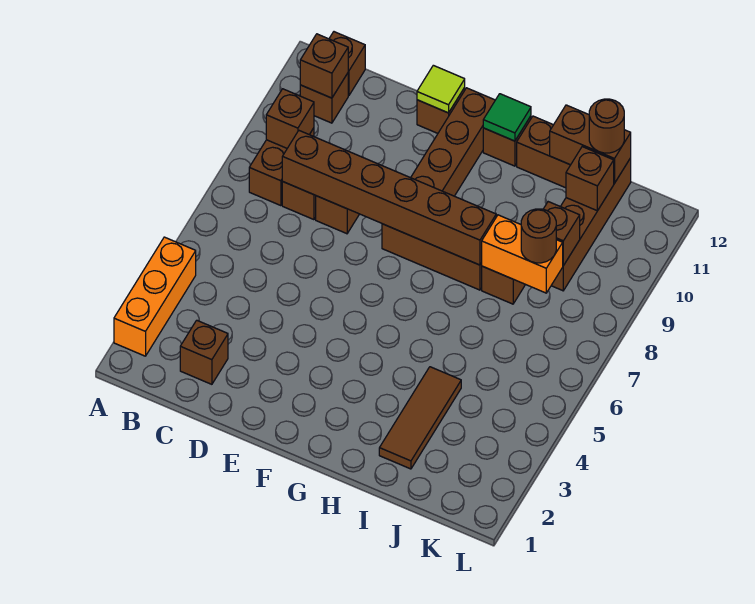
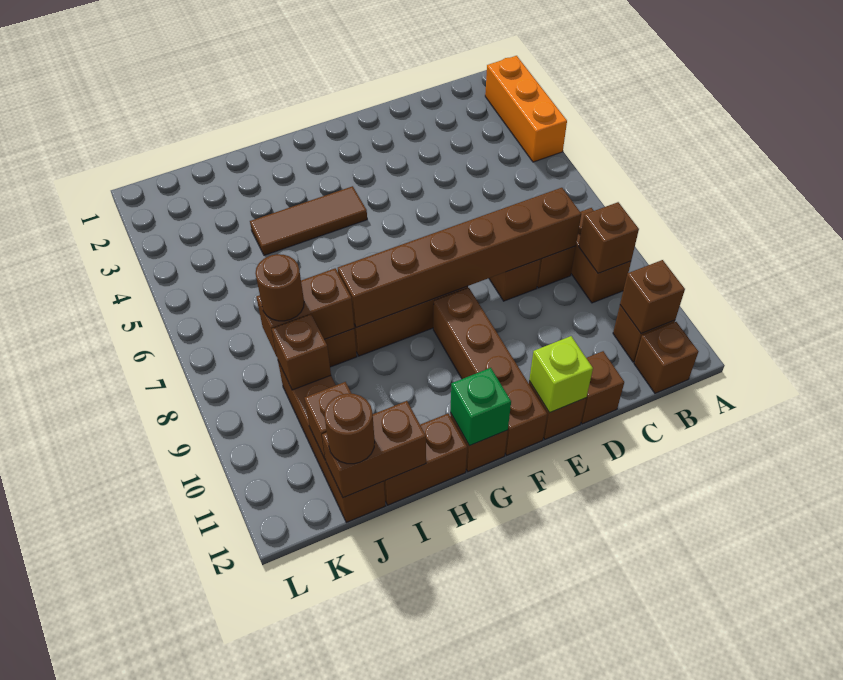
brown brick C2 level 1 -> brown brick D12 level 1
lime tile E12 level 2 -> lime brick E12 level 2
green tile G12 level 2 -> green brick G12 level 2
brown tile I2:I4 level 1 -> brown tile G4:I4 level 1
orange brick I8:J8 level 2 -> brown brick I8:J8 level 2

